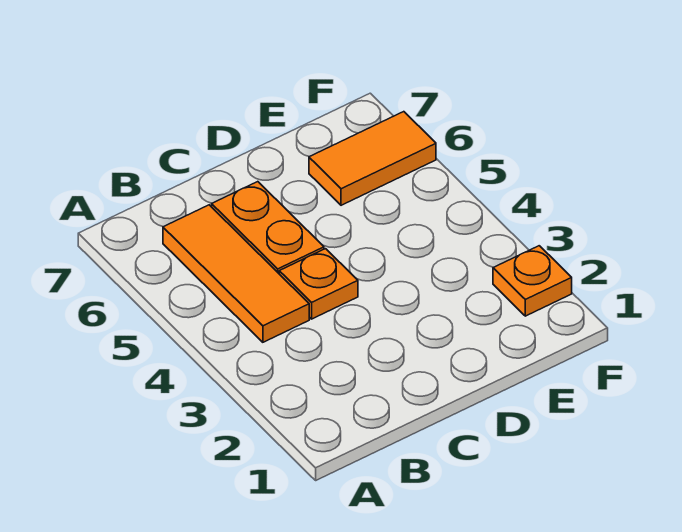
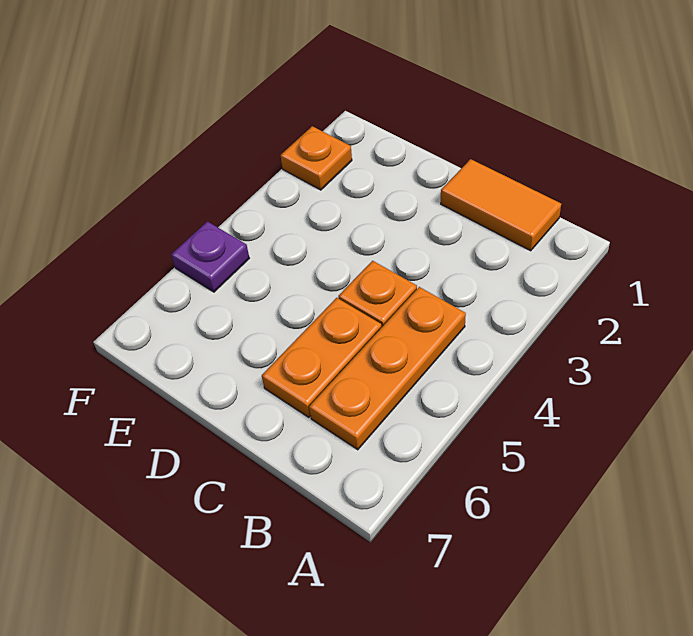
orange tile B4:B6 level 1 -> orange plate B4:B6 level 1
orange tile E6:F6 level 1 -> orange tile B1:C1 level 1
none -> purple plate F5 level 1

